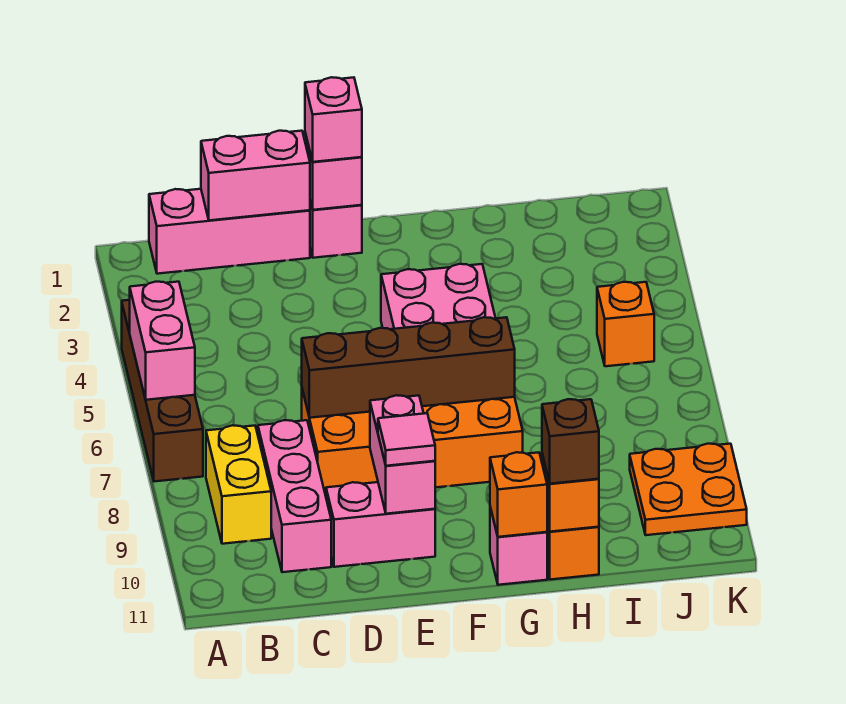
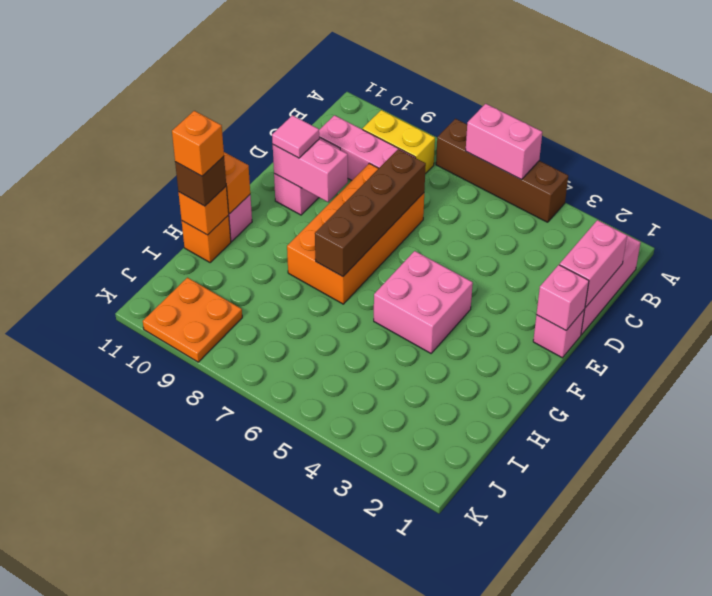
pink brick E1 level 3 -> none
orange brick J5 level 1 -> orange brick H11 level 4

